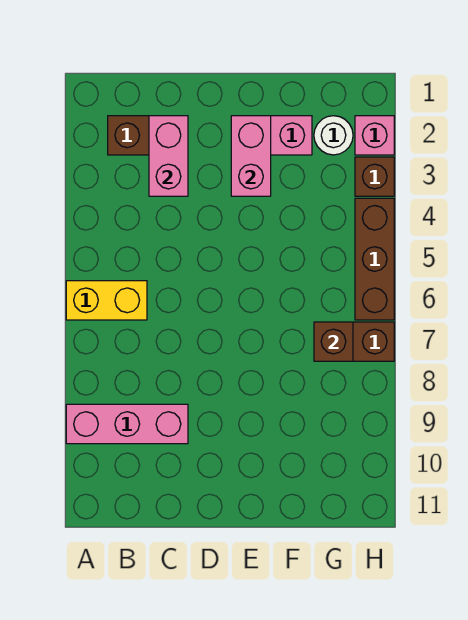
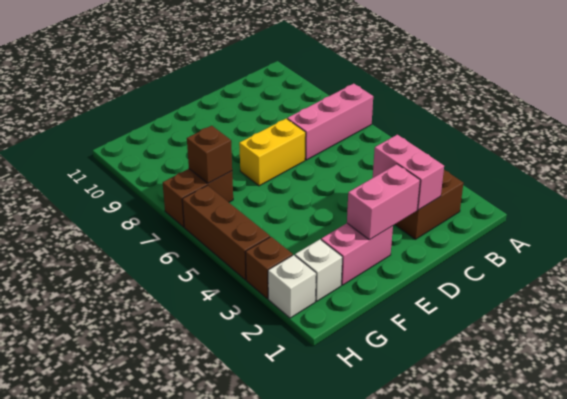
yellow brick A6:B6 level 1 -> yellow brick D7:E7 level 1
pink brick A9:C9 level 1 -> pink brick A7:C7 level 1
pink brick E2:E3 level 2 -> pink brick D2:E2 level 2
white round brick G2 level 1 -> white brick G2 level 1
pink brick H2 level 1 -> white brick H2 level 1

